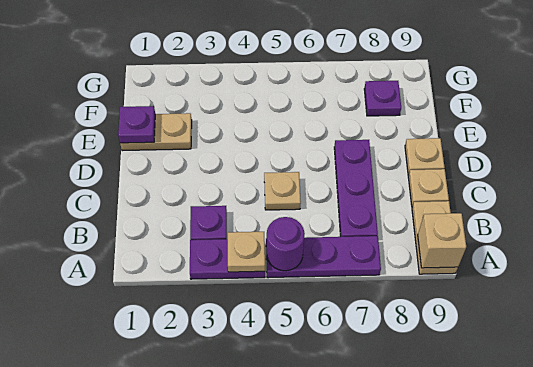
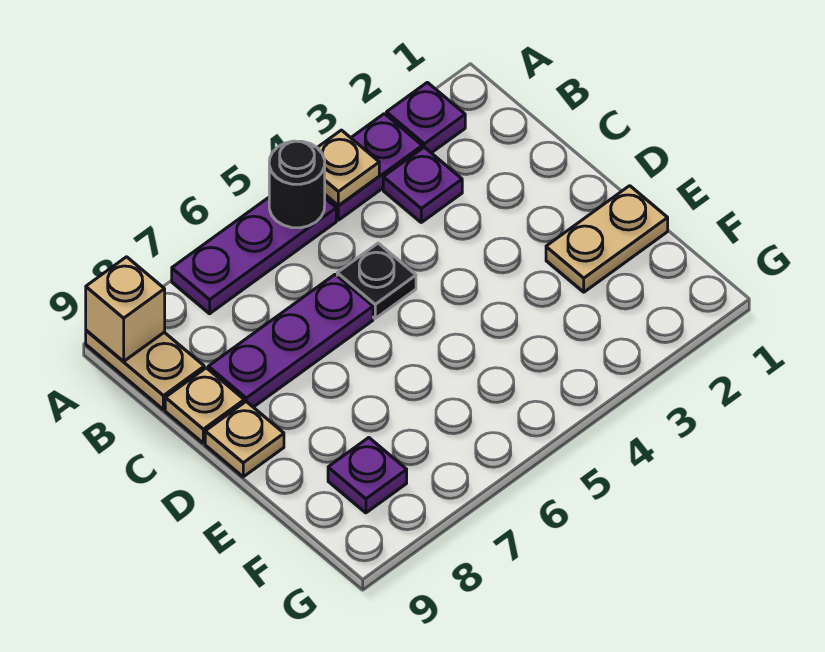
purple round brick A5 level 2 -> black round brick A5 level 2
purple plate B7:D7 level 1 -> purple plate C6:C8 level 1
tan plate C5 level 1 -> black plate C5 level 1
purple plate E1 level 2 -> purple plate A2 level 1

